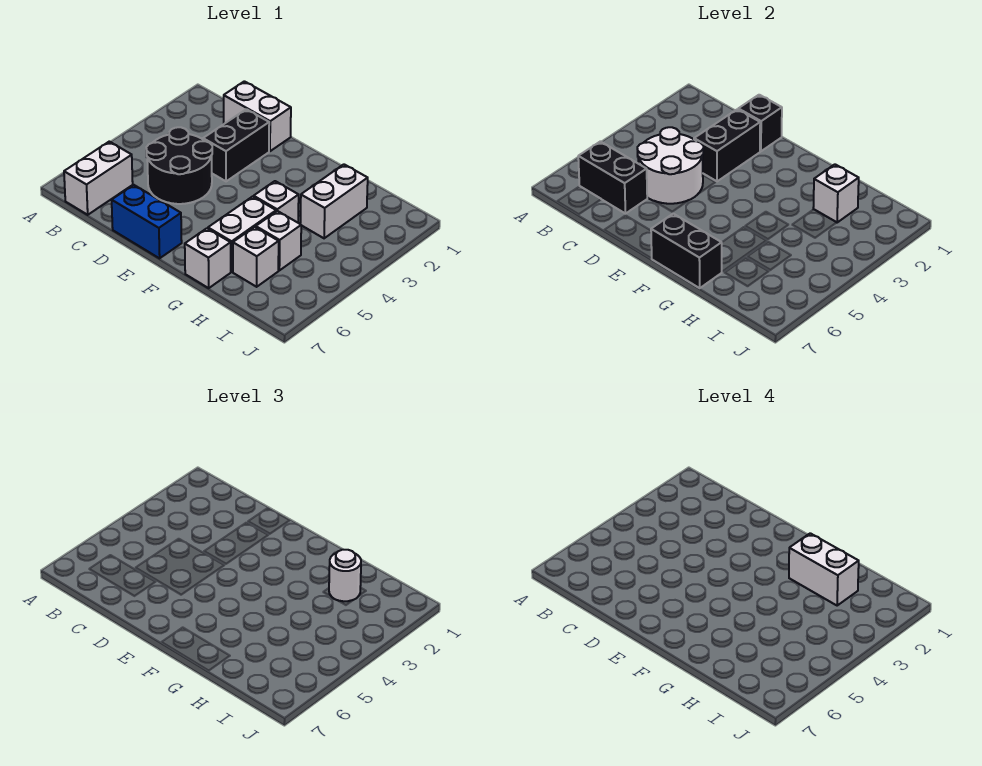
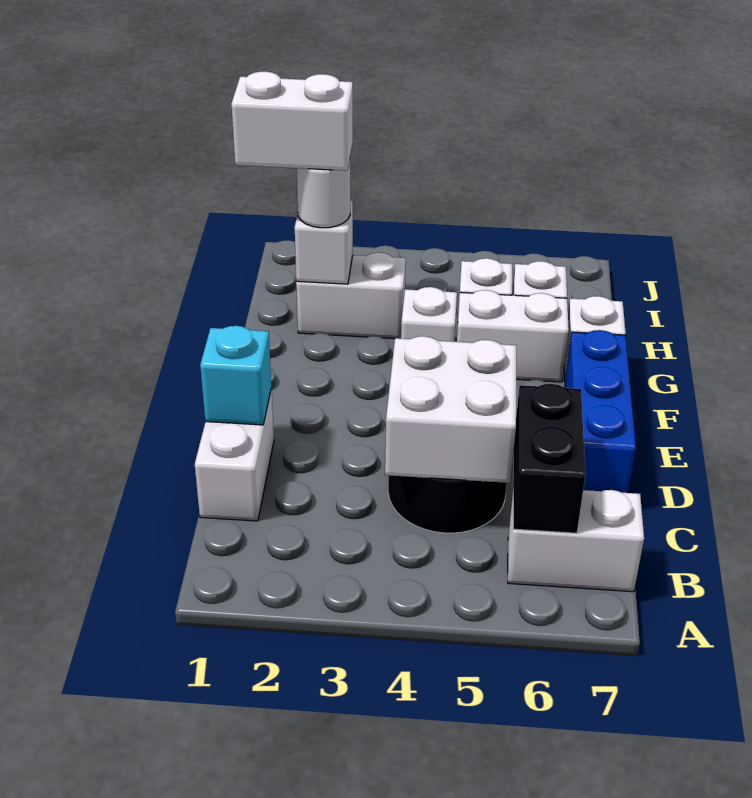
white round brick C4:D5 level 2 -> white brick C4:D5 level 2
black brick D1 level 2 -> cyan brick D1 level 2
black brick D2:D3 level 1 -> none
black brick D2:D3 level 2 -> none
blue brick D7:E7 level 1 -> blue brick D7:F7 level 1
black brick F7:G7 level 2 -> none
white brick G2:H2 level 4 -> white brick H1:H2 level 4

